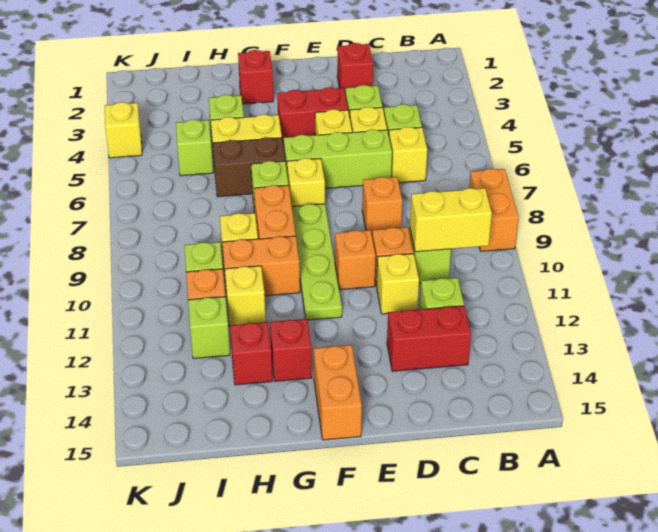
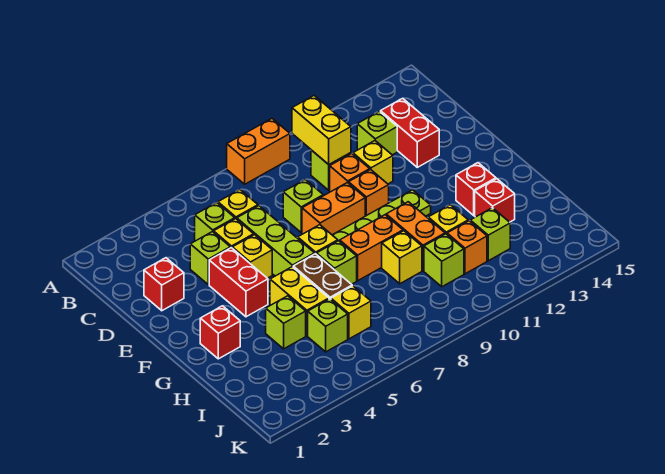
orange brick D8 level 1 -> lime brick D8 level 1
orange brick F14:F15 level 1 -> orange brick E8:E9 level 1
yellow brick K4 level 1 -> yellow brick I6 level 1

